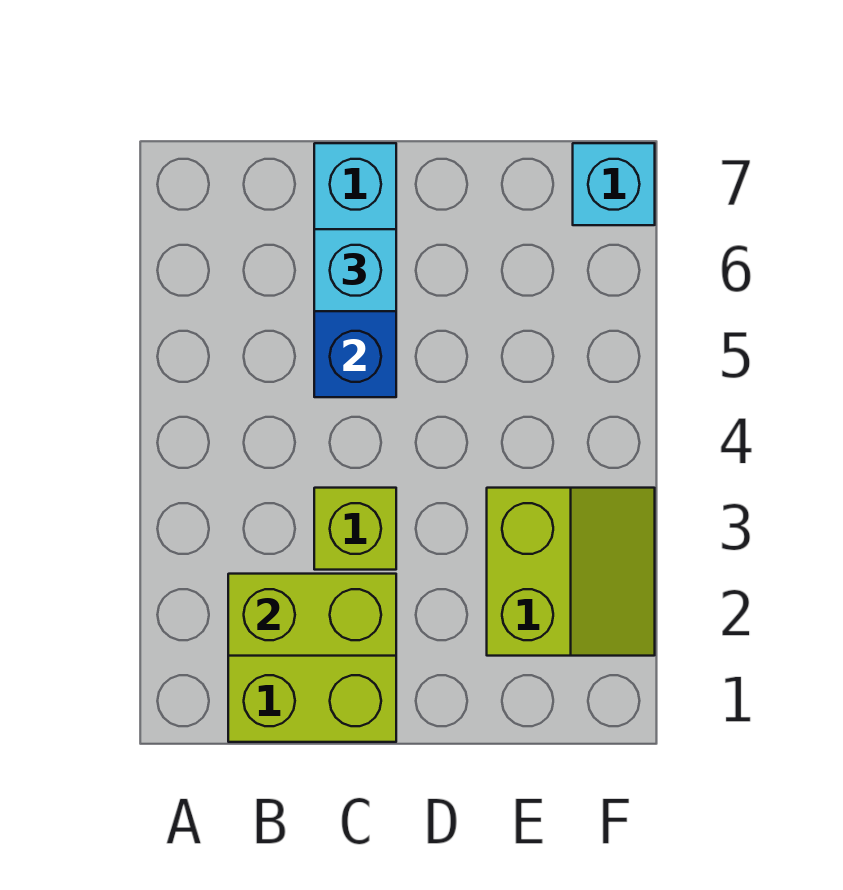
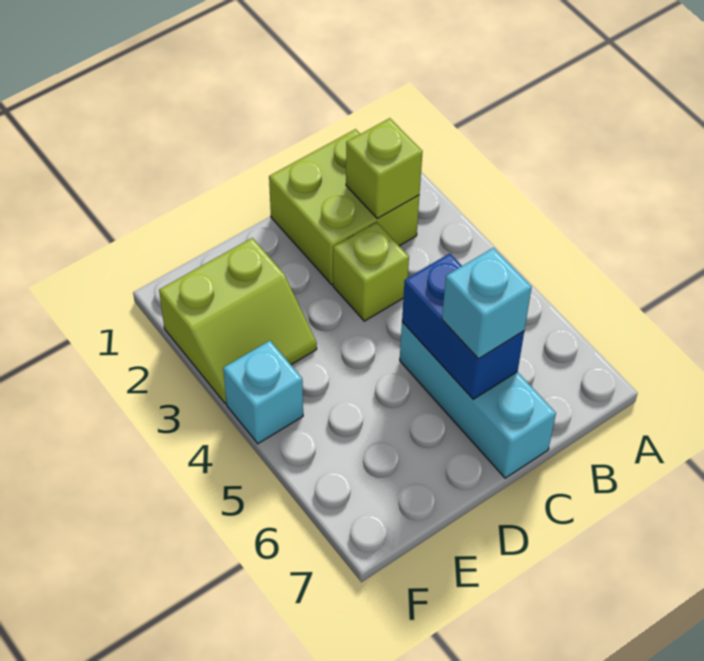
lime brick B2:C2 level 2 -> lime brick B2 level 2
lime slope E2:F3 level 1 top E -> lime slope E2:F3 level 1 top 2
cyan brick F7 level 1 -> cyan brick F4 level 1

